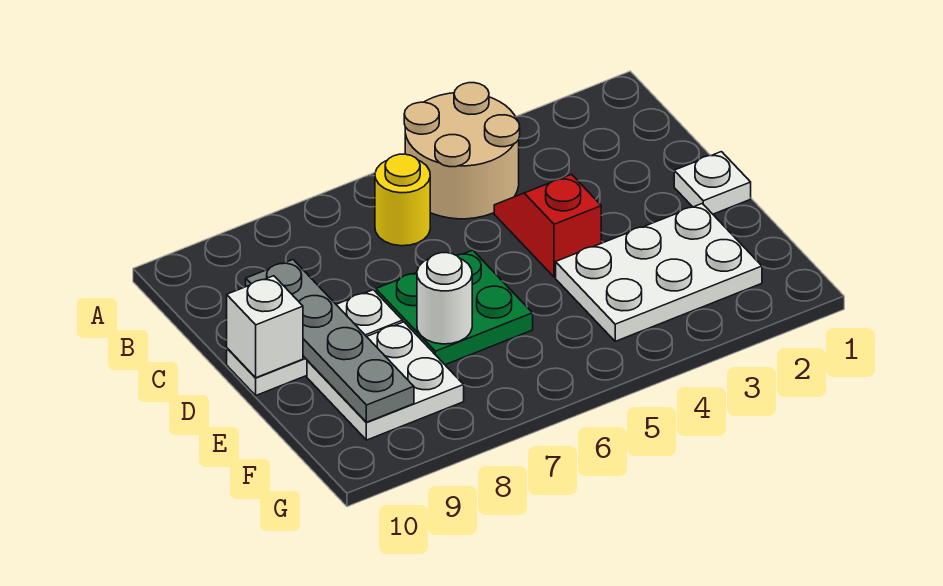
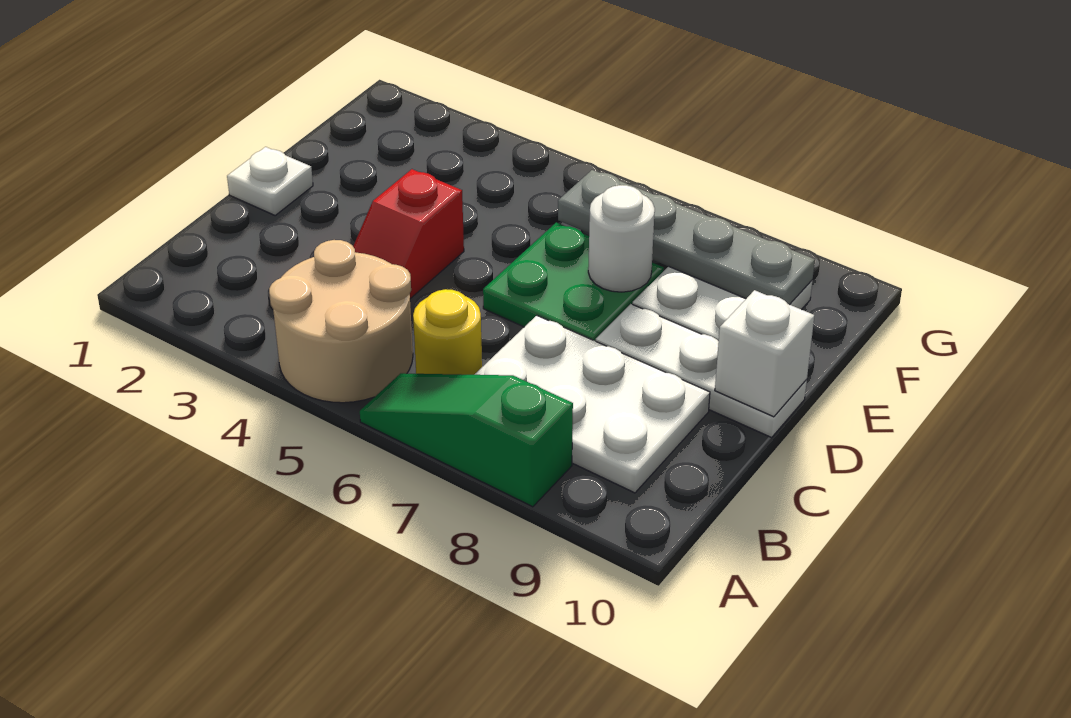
none -> green slope A6:A8 level 1 top 8
grey plate C9:F9 level 2 -> grey plate F6:F9 level 2
white plate E2:F4 level 1 -> white plate B7:C9 level 1

